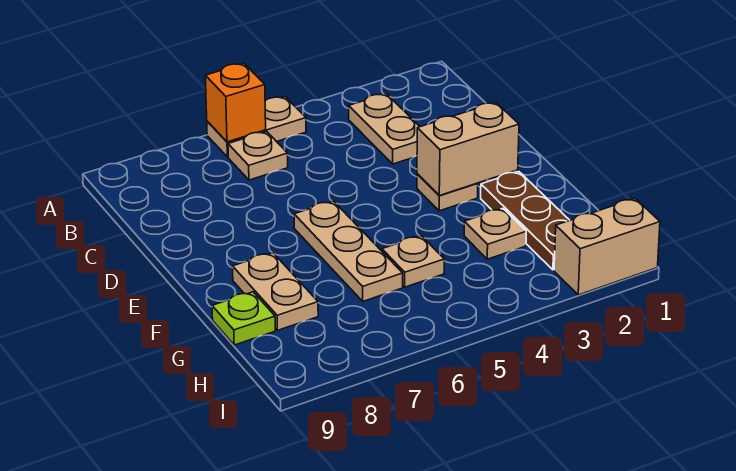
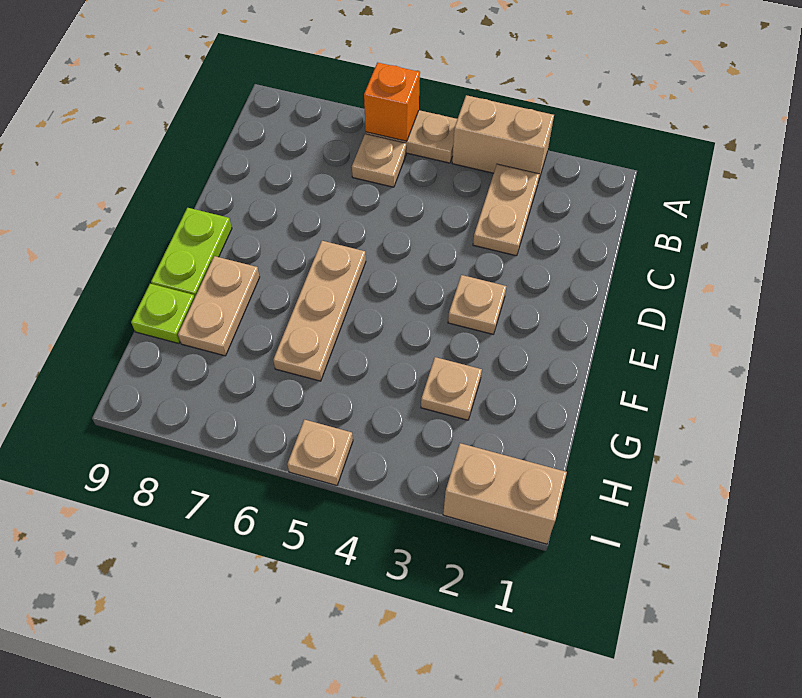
tan brick E2:E3 level 2 -> tan brick A3:A4 level 1
none -> lime plate E9:F9 level 1
brown plate F2:H2 level 1 -> none
tan plate G5 level 1 -> tan plate I5 level 1

